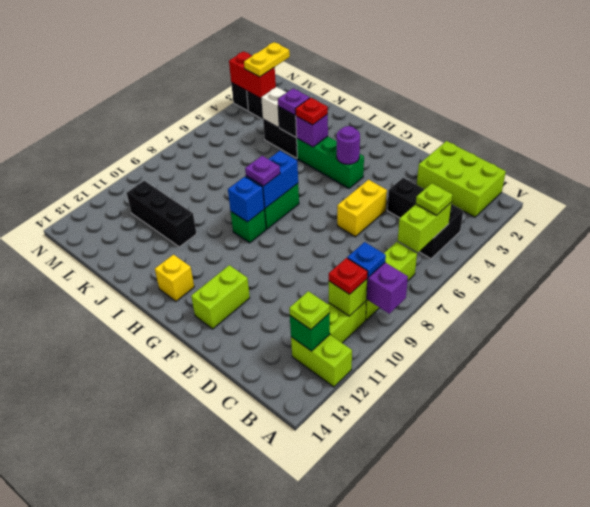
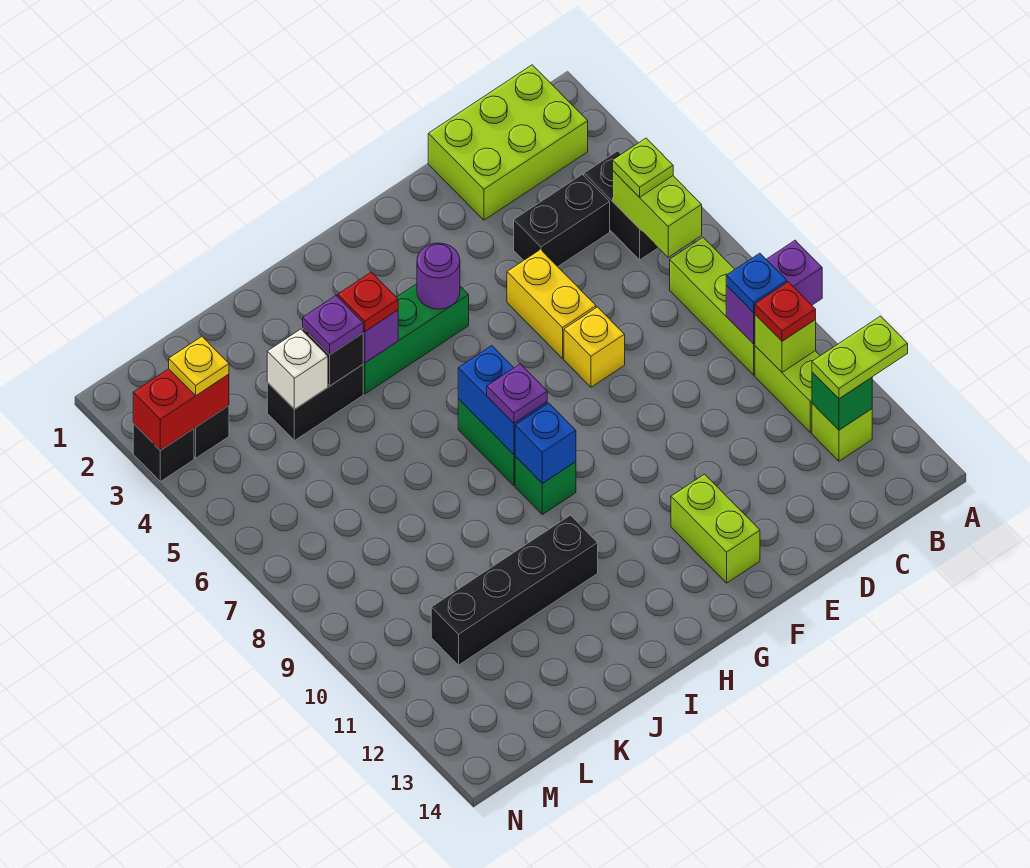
lime brick A12:B12 level 1 -> lime brick B12 level 1
lime plate B12 level 3 -> lime plate A12:B12 level 3
yellow brick H13 level 1 -> yellow brick E7 level 1
black brick J11:L11 level 1 -> black brick I11:L11 level 1
yellow plate M2:M3 level 3 -> yellow plate M3 level 3

